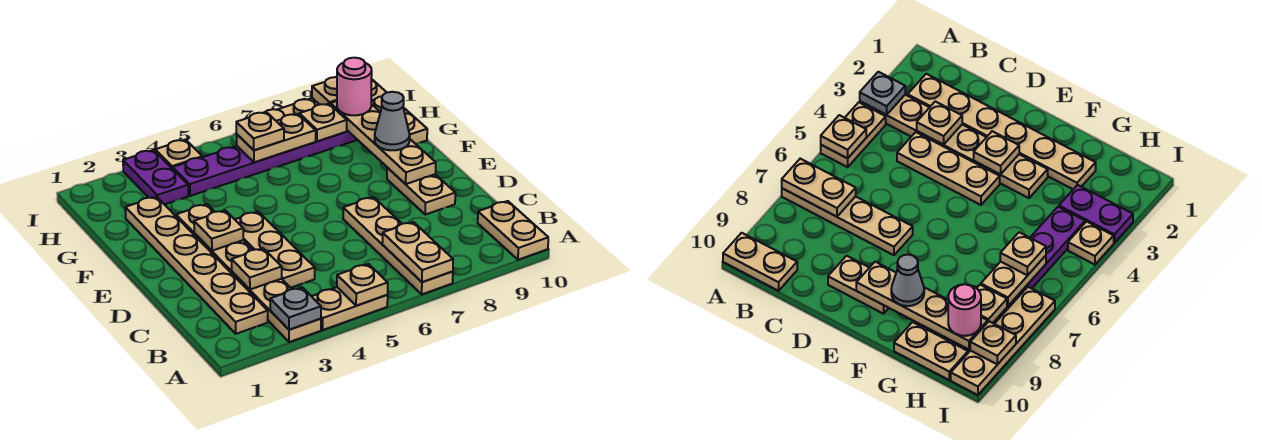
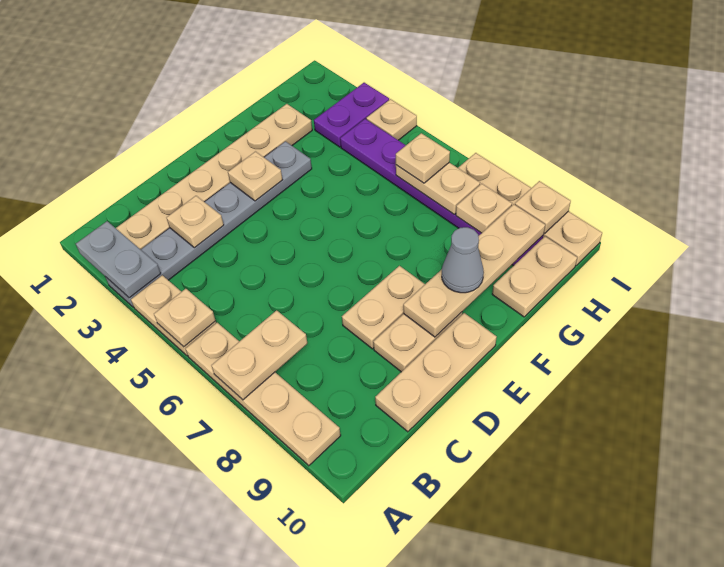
tan plate A3:F3 level 1 -> grey plate A3:F3 level 1
grey plate A3 level 2 -> grey plate A2:A3 level 2
tan plate A7:D7 level 1 -> tan plate A6:A9 level 1
tan plate A10:B10 level 1 -> tan plate D8:E8 level 1
tan plate C4:E4 level 1 -> tan plate C10:E10 level 1
pink round brick H9 level 3 -> none

